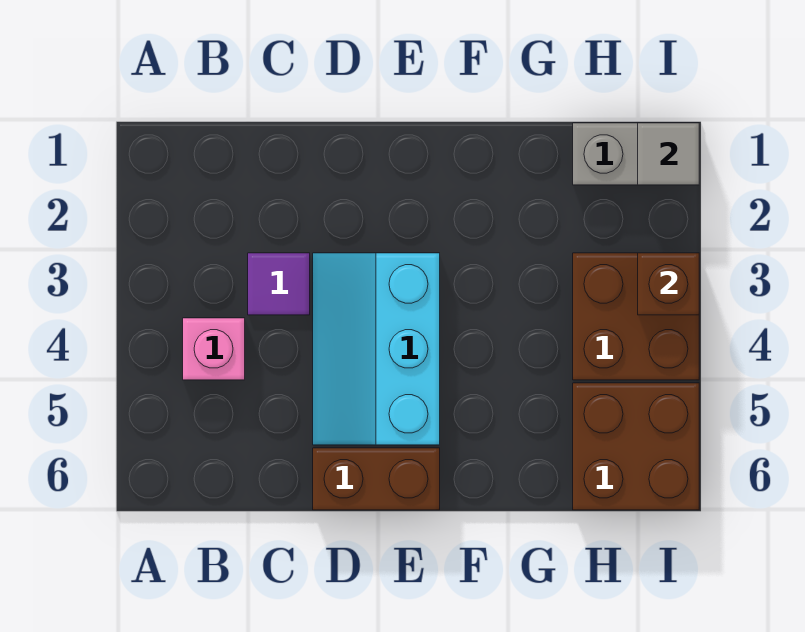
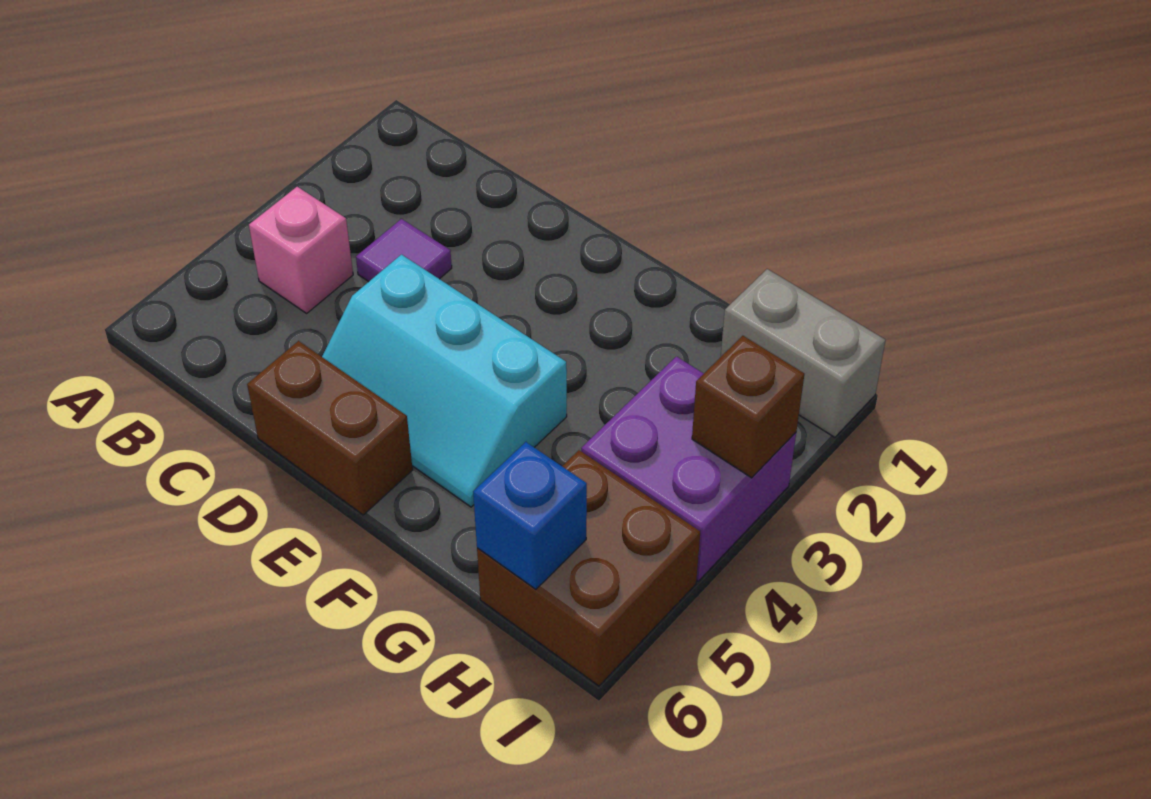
cyan slope D3:E5 level 1 top E -> cyan slope D4:F5 level 1 top 4
brown brick H3:I4 level 1 -> purple brick H3:I4 level 1
none -> blue brick H6 level 2
grey tile I1 level 2 -> none

